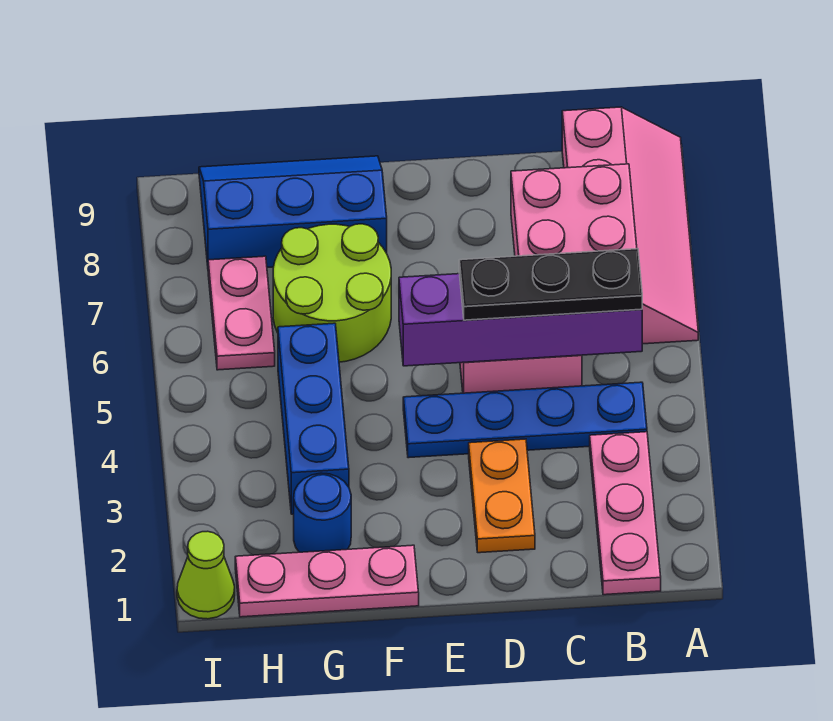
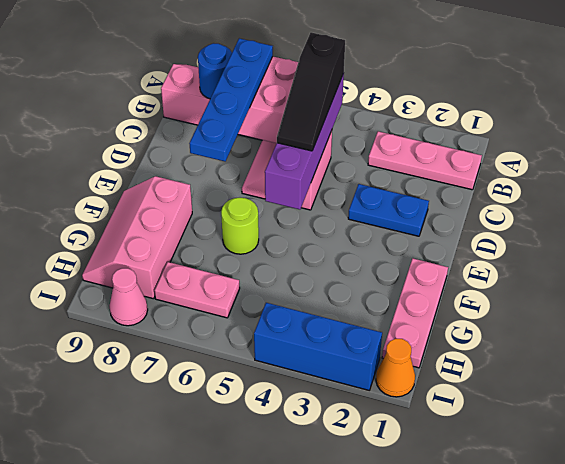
blue plate B4:E4 level 1 -> blue plate B7:E7 level 3
black plate B5:D5 level 3 -> black slope B5:D5 level 3 top B
orange plate D2:D3 level 1 -> blue plate D2:D3 level 1
lime round brick F6:G7 level 1 -> lime round brick F6 level 1
blue slope F8:H9 level 1 top 8 -> pink slope F8:H9 level 1 top 8
blue round brick G2 level 1 -> blue round brick B8 level 2
blue brick G3:G5 level 1 -> blue brick I2:I4 level 1
lime cone I1 level 1 -> orange cone I1 level 1
none -> pink cone I8 level 1

